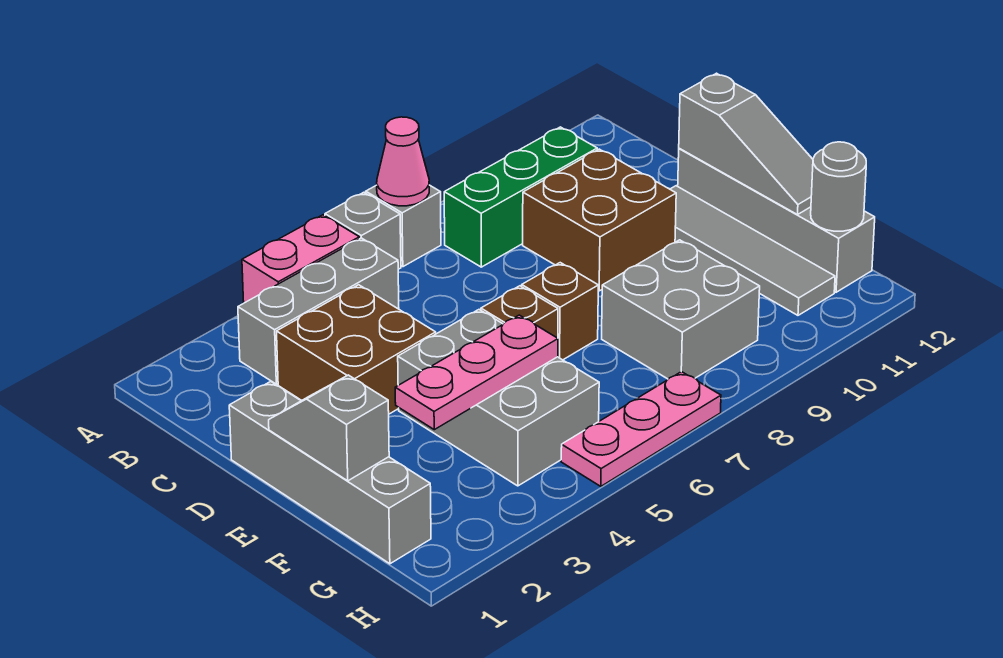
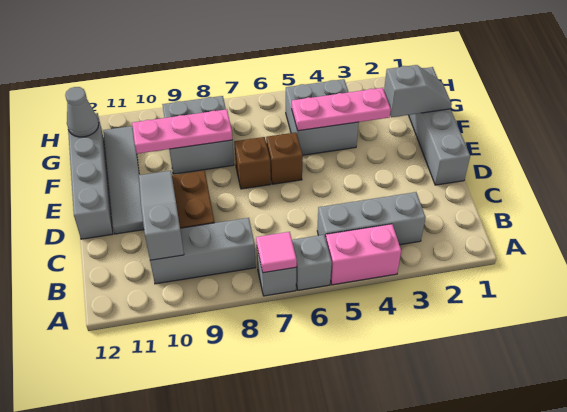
pink cone A7 level 2 -> pink tile A7 level 2
green brick B8:B10 level 1 -> grey brick B8:B10 level 1
brown brick C3:D4 level 1 -> none
grey slope D12:F12 level 2 top D -> grey slope B10:D10 level 2 top B
grey slope E1:F1 level 2 top F -> grey slope F1:F2 level 2 top 2
grey brick E4:G5 level 1 -> grey brick F4:G5 level 1
grey round brick G12 level 2 -> grey cone G12 level 2
pink plate H5:H7 level 1 -> pink plate F8:F10 level 2

